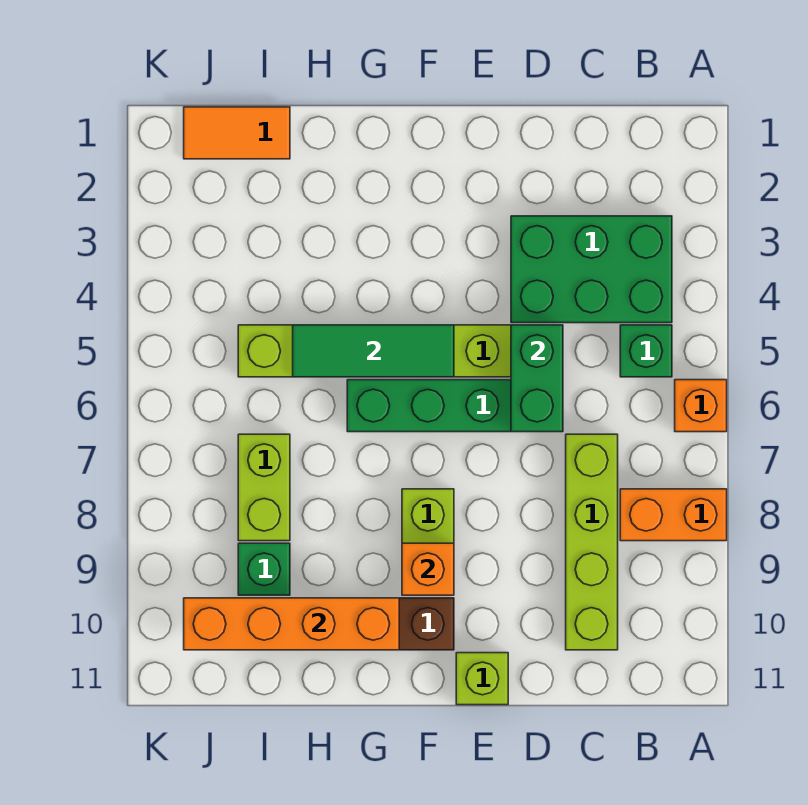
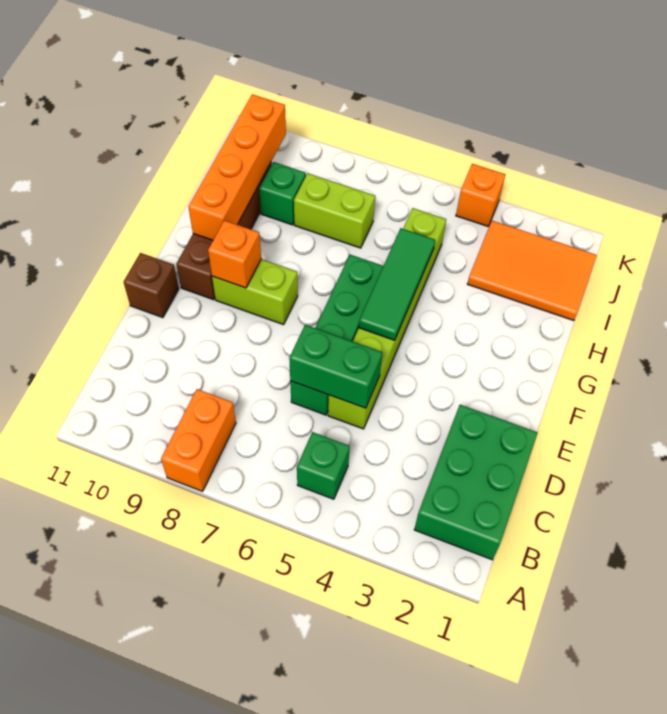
orange brick A6 level 1 -> orange brick K4 level 1
green brick B3:D4 level 1 -> green brick B1:D2 level 1
lime brick C7:C10 level 1 -> none
lime brick E11 level 1 -> brown brick E11 level 1
orange tile I1:J1 level 1 -> orange tile I1:J3 level 1

